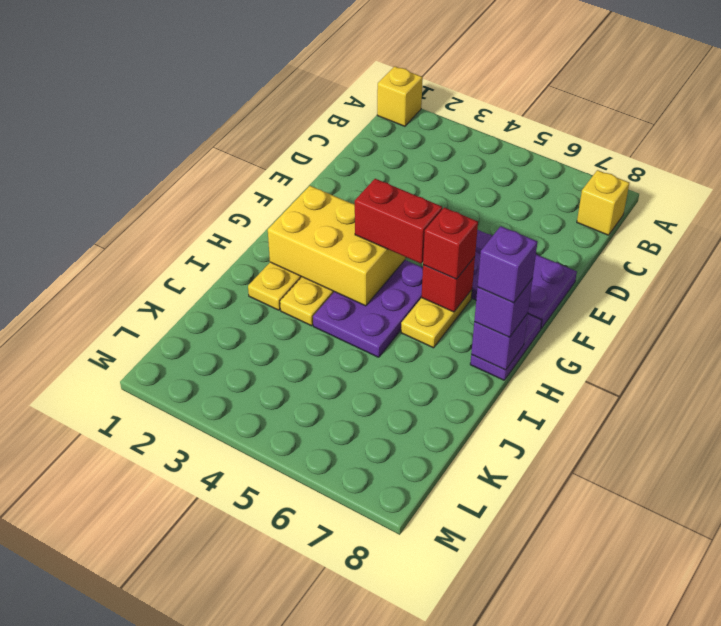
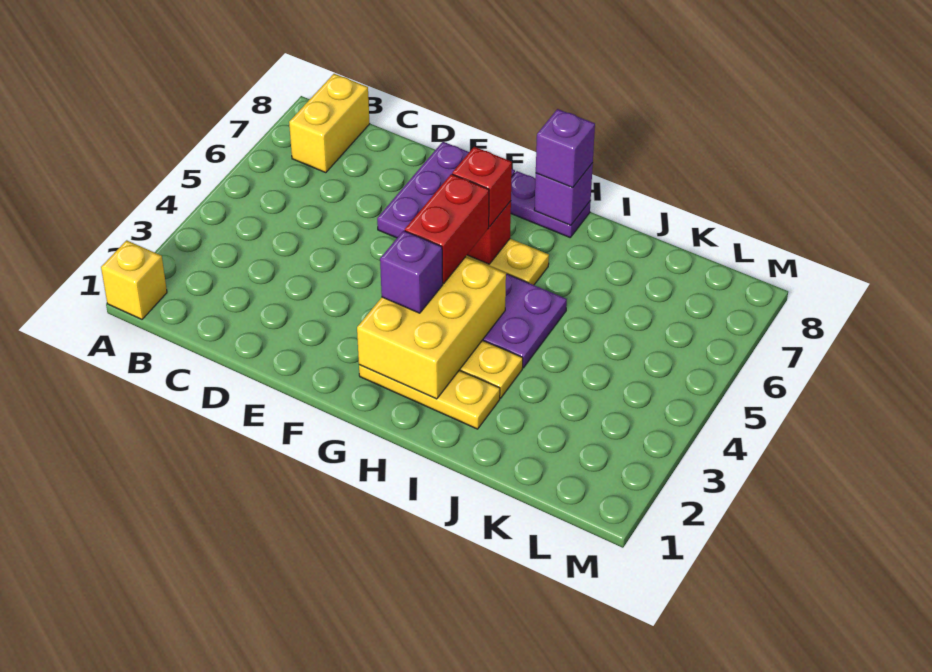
yellow brick B8 level 1 -> yellow brick B7:B8 level 1
purple brick H8 level 4 -> purple brick G3 level 3

